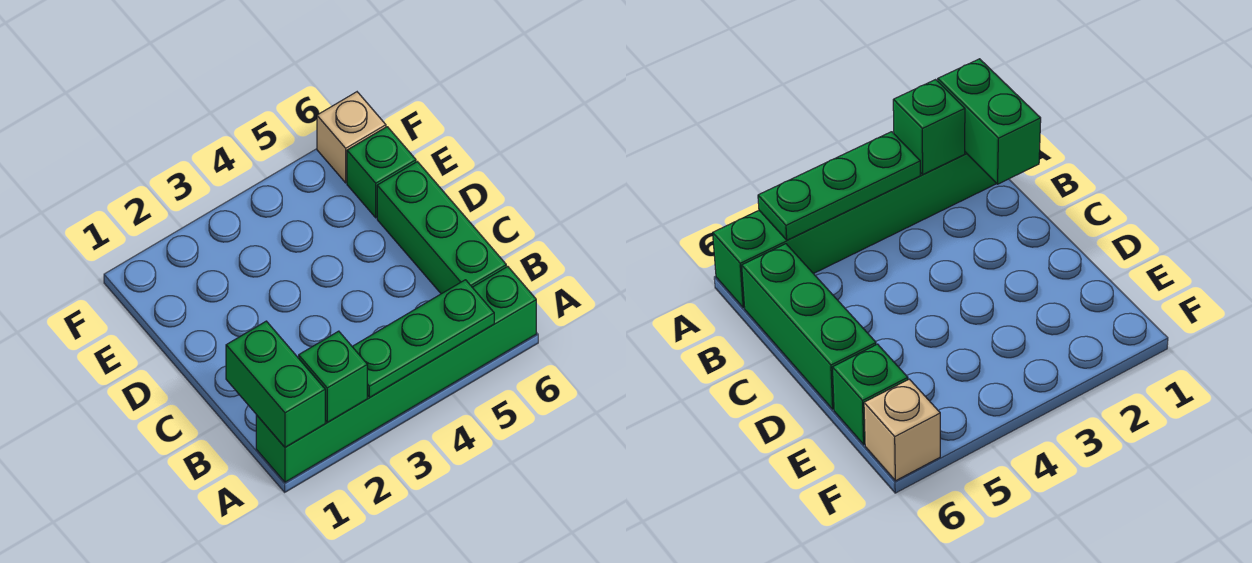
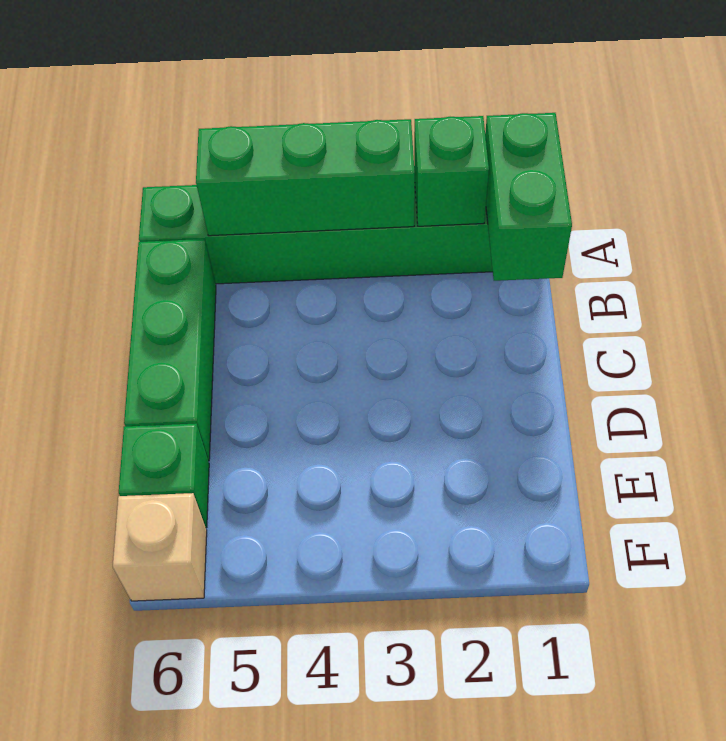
green plate A3:A5 level 2 -> green brick A3:A5 level 2

